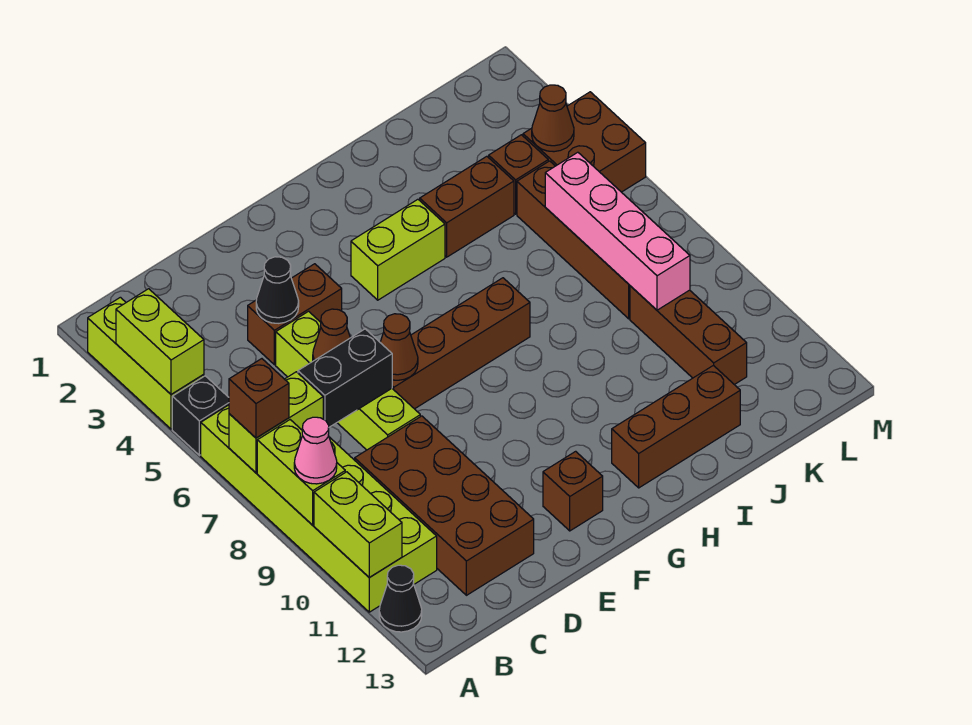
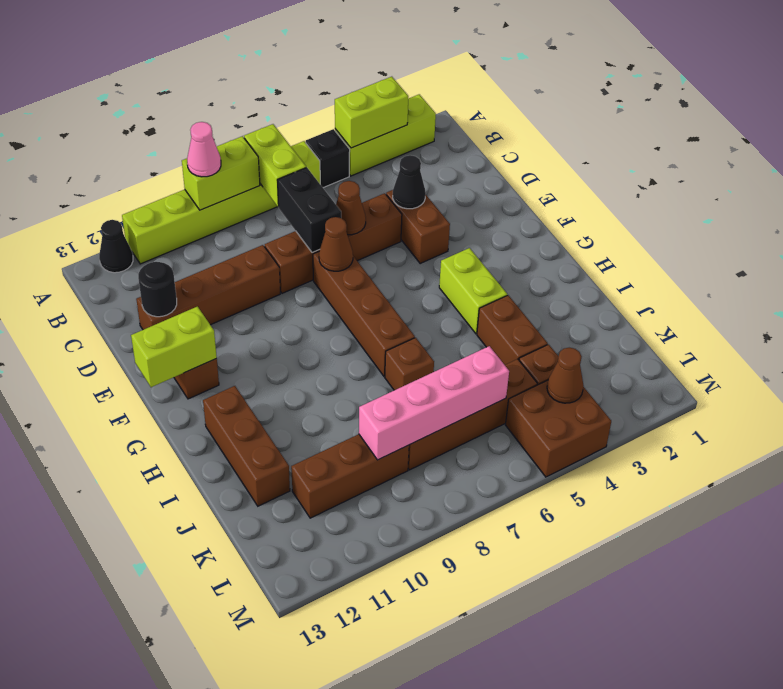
lime brick A6:B11 level 1 -> lime brick A6:A11 level 1
brown brick A7 level 3 -> brown brick I7 level 1
lime brick A10:A11 level 2 -> lime brick F12:F13 level 2
brown brick C9:D12 level 1 -> brown brick D9:D12 level 1
lime brick D5:D8 level 1 -> brown brick D5:D8 level 1
none -> black round brick D12 level 2

